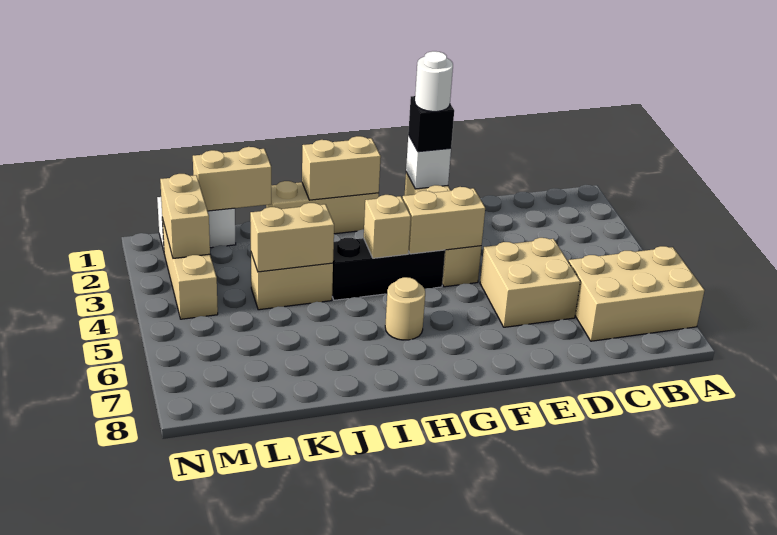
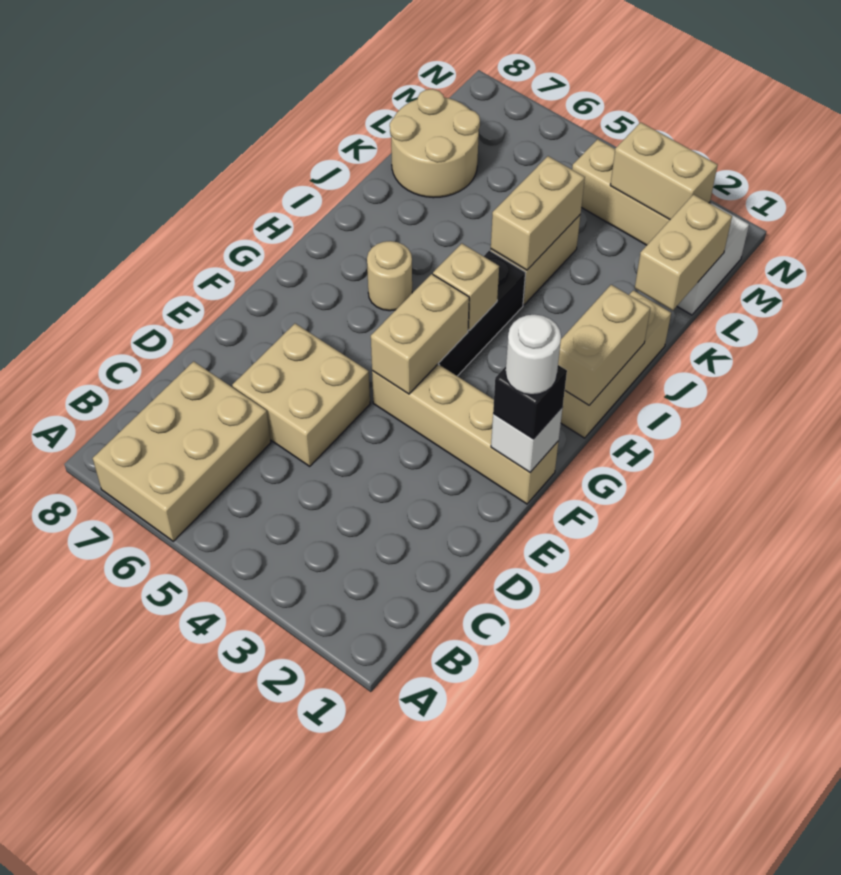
none -> tan round brick K7:L8 level 1

